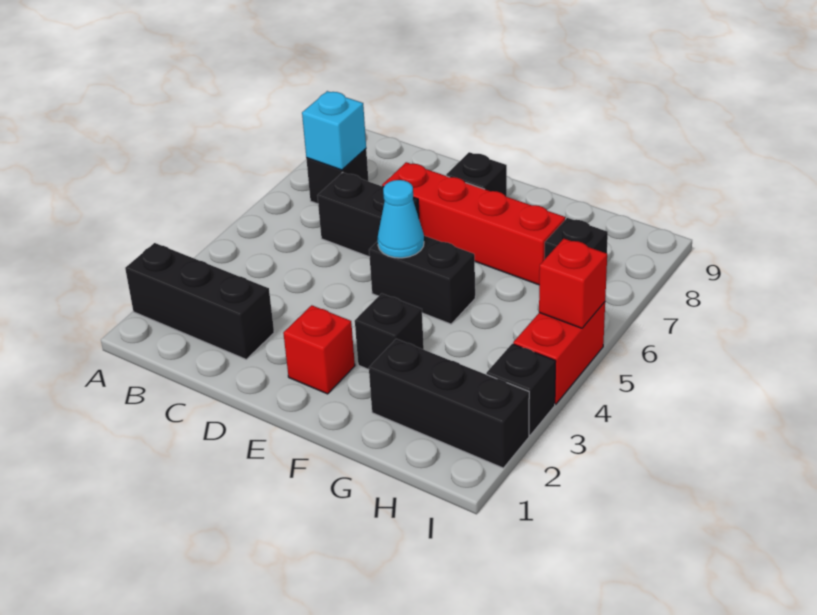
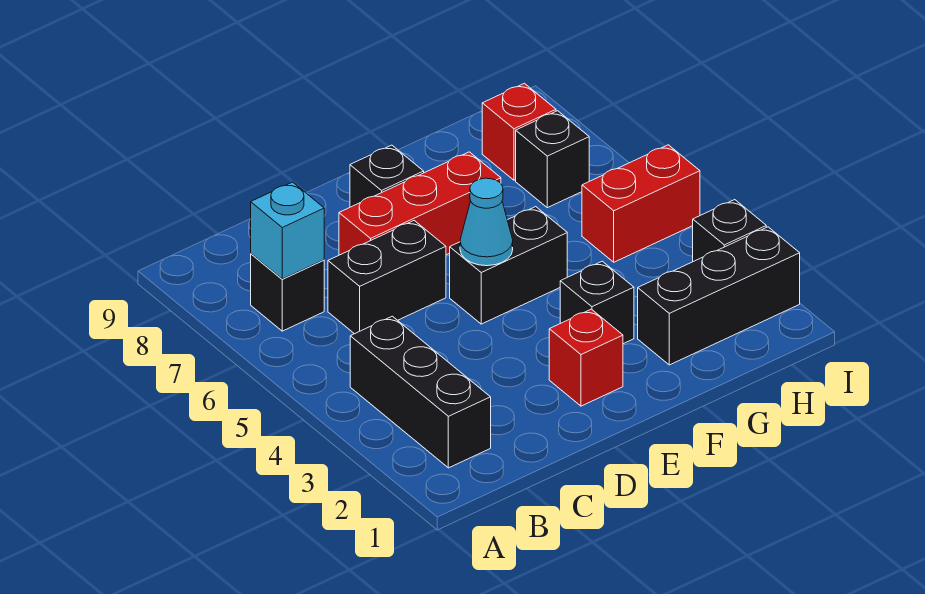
black brick A2:C2 level 1 -> black brick B2:B4 level 1
red brick D7:G7 level 1 -> red brick D7:F7 level 1
red brick I4:I5 level 1 -> red brick H5:I5 level 1
red brick I5 level 2 -> red brick H8 level 1

